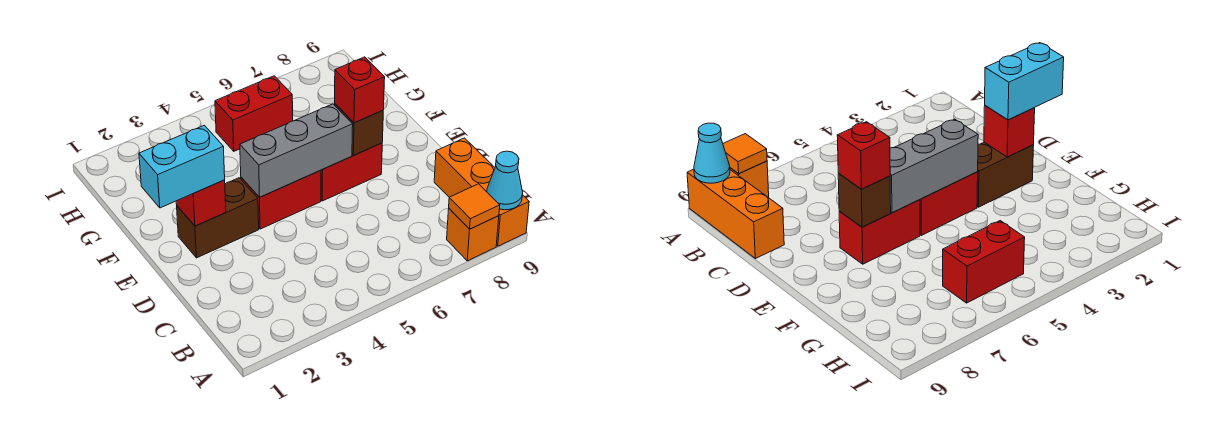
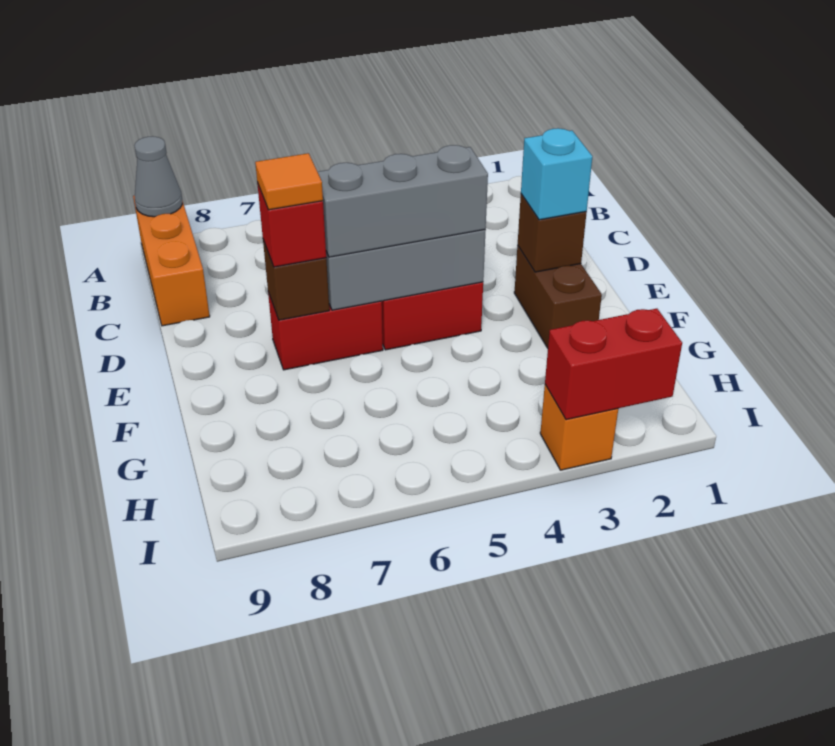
orange brick A8 level 1 -> orange brick I3 level 1
orange tile A8 level 2 -> orange tile E7 level 4
cyan cone A9 level 2 -> grey cone A9 level 2
cyan brick E1:E2 level 3 -> cyan brick E2 level 3
brown brick E2:E3 level 1 -> brown brick E2:F2 level 1
red brick E2 level 2 -> brown brick E2 level 2
none -> grey brick E4:E6 level 3
red brick H5:H6 level 1 -> red brick I2:I3 level 2

